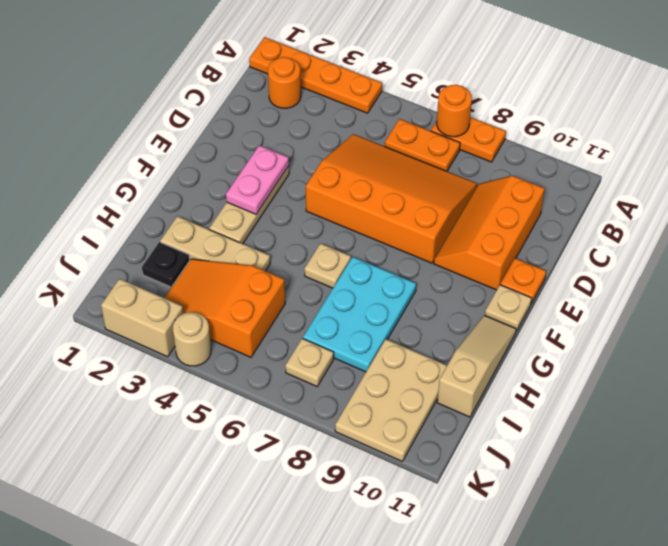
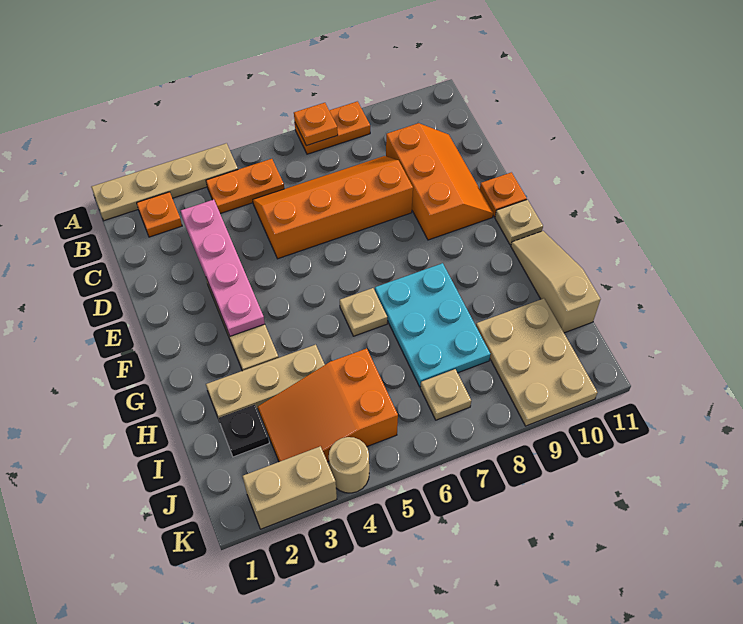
orange plate A1:A4 level 1 -> tan plate A1:A4 level 1
orange round brick A7 level 2 -> orange plate A7 level 2
orange round brick B2 level 1 -> orange plate B2 level 1
orange plate B6:B7 level 1 -> orange plate B4:B5 level 1
orange slope C5:E8 level 1 top E -> orange slope C5:D8 level 1 top D
orange slope C9:E10 level 1 top 10 -> orange slope C9:E10 level 1 top 9
pink plate E3:F3 level 2 -> pink plate C3:F3 level 2

